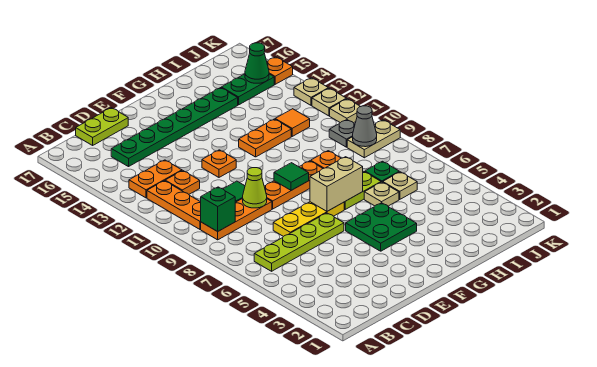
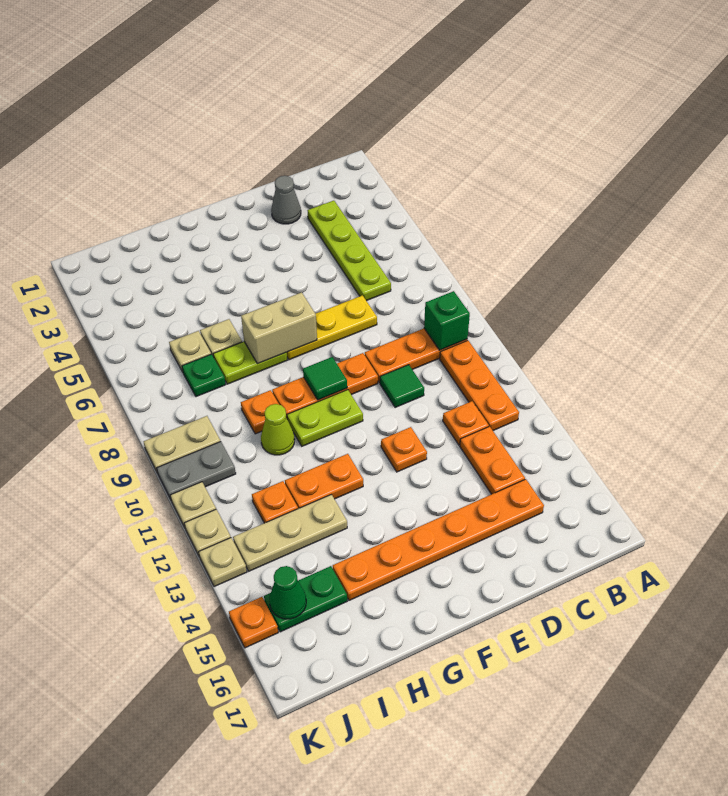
lime plate B6:E6 level 1 -> lime plate C3:C6 level 1
orange plate B13:C13 level 1 -> orange plate C13:C14 level 1
green plate C15:H15 level 1 -> orange plate C15:H15 level 1
lime plate C17:D17 level 1 -> lime plate F10:G10 level 1
lime cone D9 level 2 -> lime cone H10 level 1
green plate F4:G5 level 1 -> none
none -> tan plate H13:J13 level 1
orange tile I12 level 1 -> orange plate I12 level 1
grey cone J9 level 2 -> grey cone D2 level 1
grey plate J10 level 1 -> grey plate J10:K10 level 1

